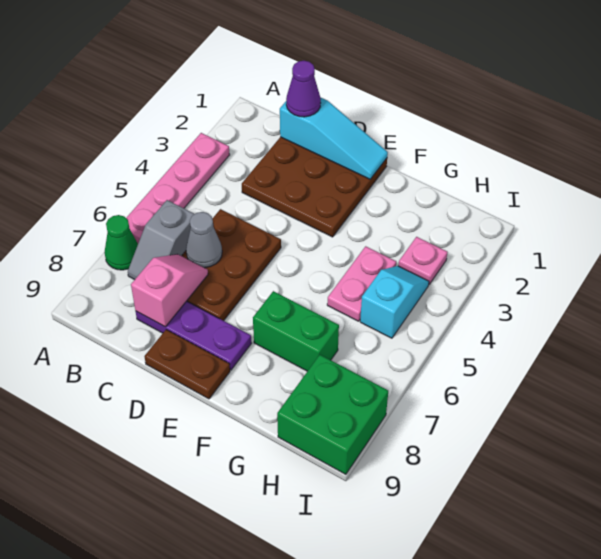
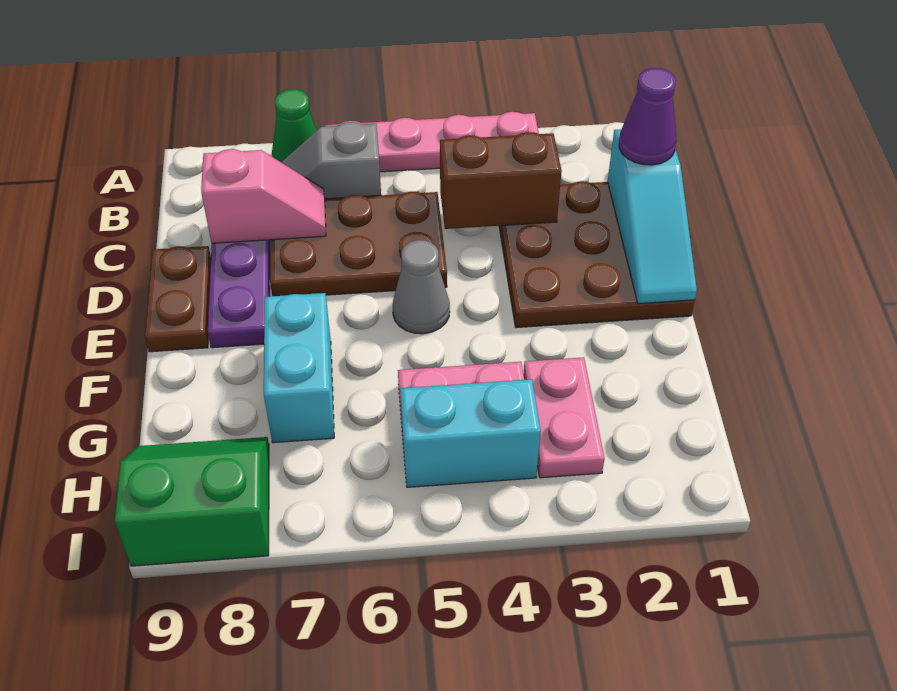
none -> brown brick C3:C4 level 2
grey cone C6 level 2 -> grey cone E5 level 1
green brick F7:G7 level 1 -> cyan brick F7:G7 level 1
pink plate H3 level 1 -> pink plate G3:H3 level 1
cyan slope H4:H5 level 1 top 5 -> cyan brick H4:H5 level 1
green brick H8:I9 level 1 -> green slope H8:I9 level 1 top I

